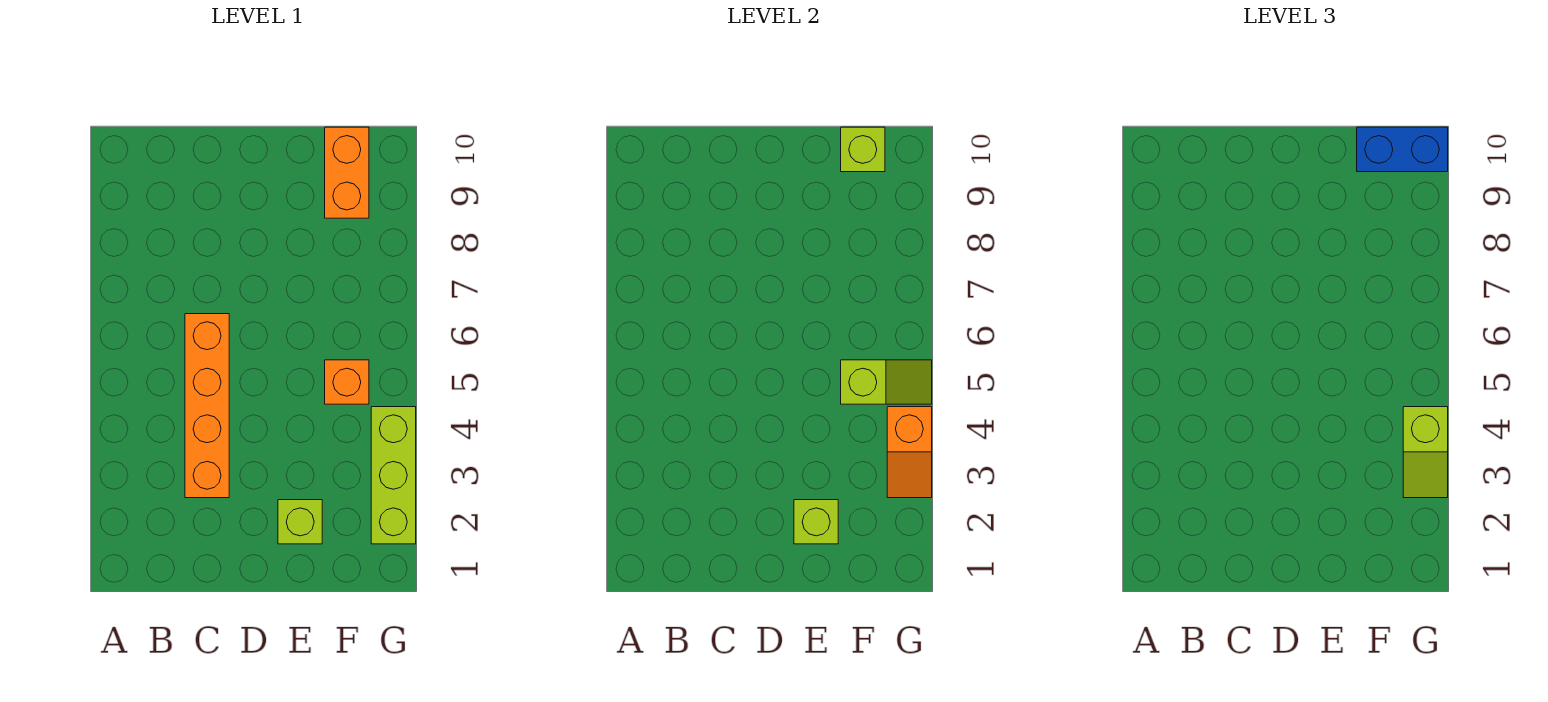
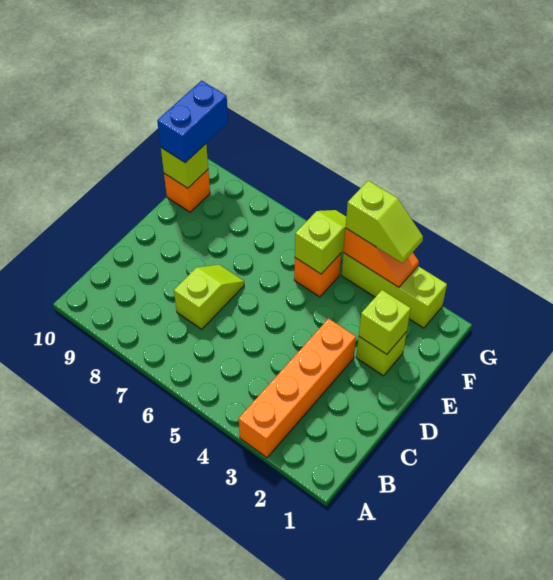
orange brick C3:C6 level 1 -> orange brick A3:D3 level 1
none -> lime slope C7:D7 level 1 top C
orange brick F9:F10 level 1 -> orange brick F10 level 1

